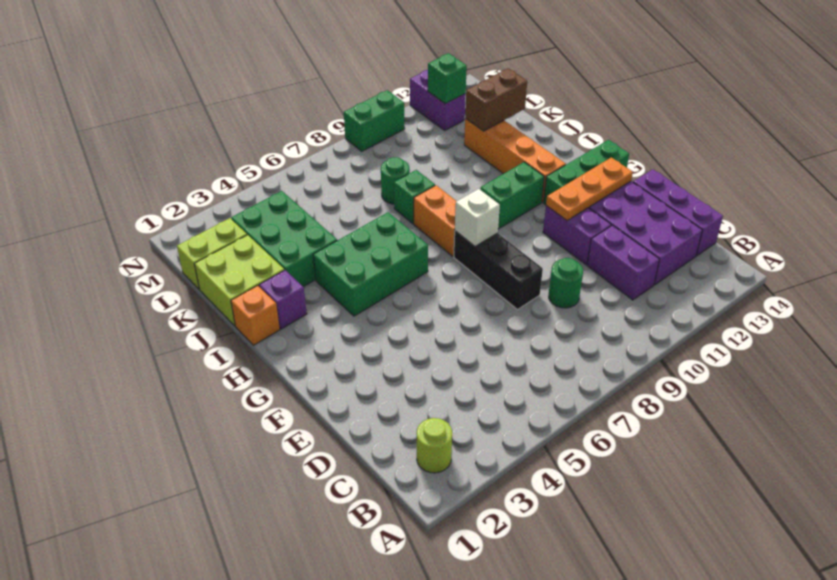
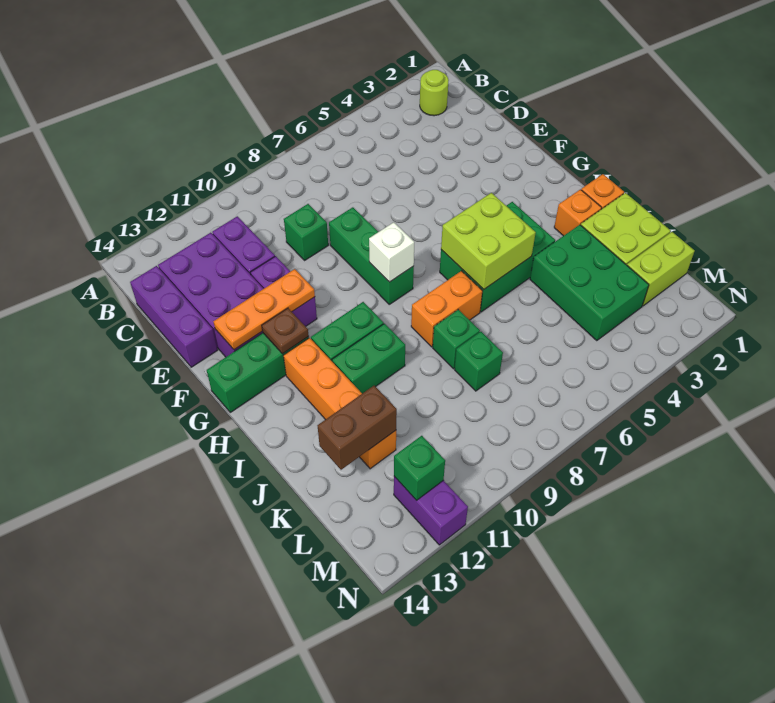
green round brick D9 level 1 -> green brick D9 level 1
black brick E8:G8 level 1 -> green brick E8:G8 level 1
none -> brown plate G12 level 2
none -> lime brick H5:I6 level 2
orange brick H8:I8 level 1 -> orange brick I7:I8 level 1
purple brick I2 level 1 -> orange brick I2 level 1
green round brick K8 level 1 -> green brick K8 level 1
green brick N9:N10 level 1 -> green brick I10:I11 level 1

